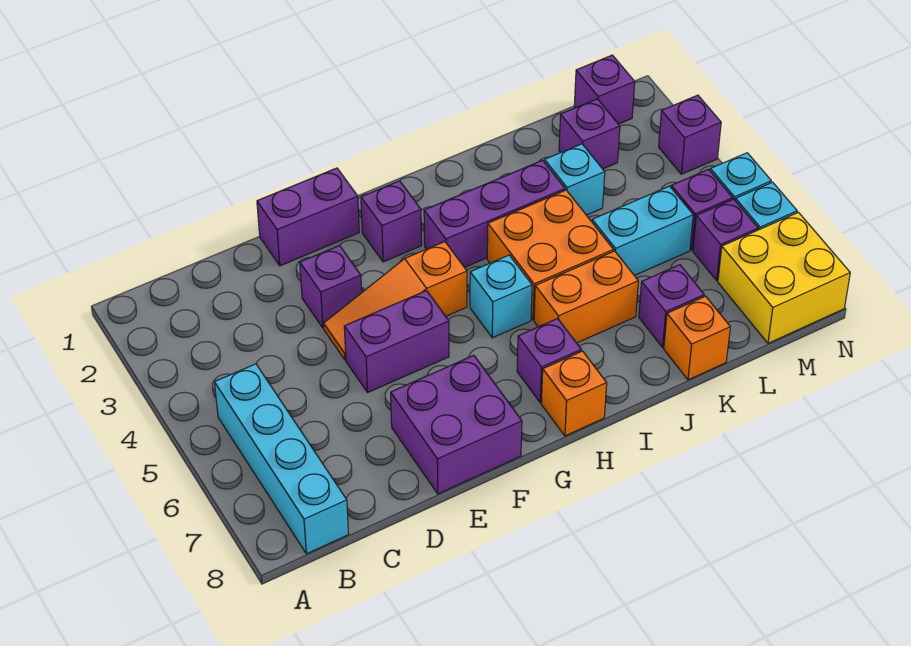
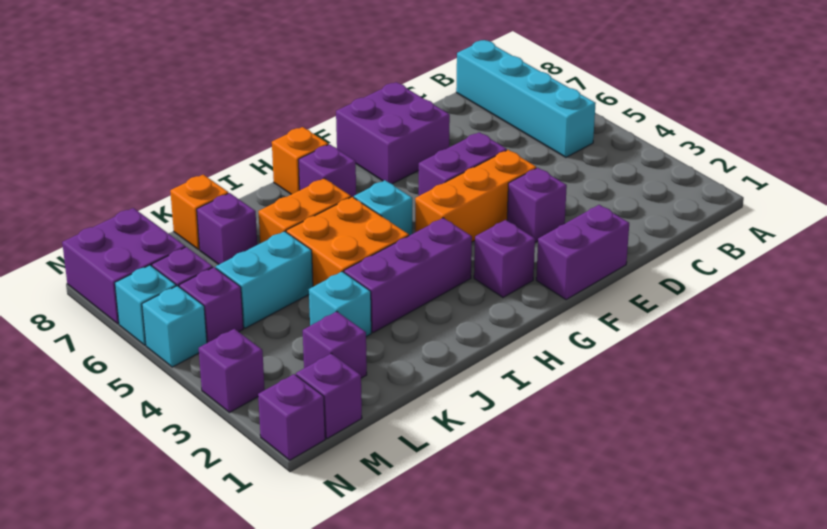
orange slope E4:G4 level 1 top G -> orange brick E4:G4 level 1
yellow brick M7:N8 level 1 -> purple brick M7:N8 level 1
none -> purple brick N1 level 1

